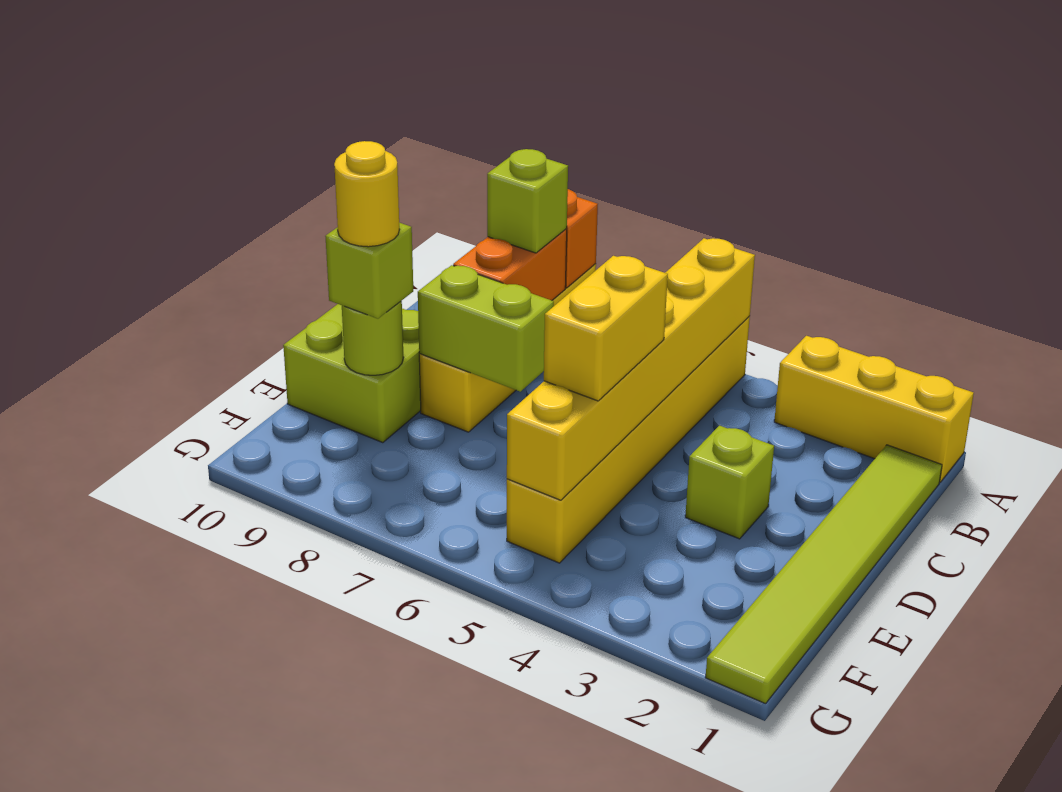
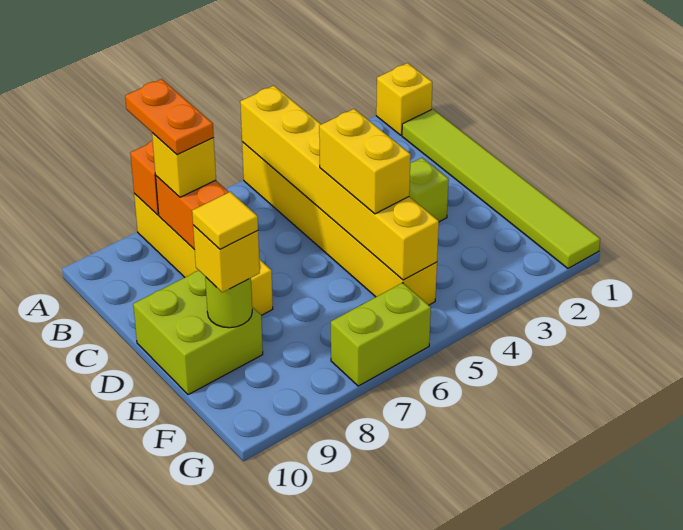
yellow brick A1:A3 level 1 -> yellow brick A1 level 1
none -> orange plate A8:B8 level 4
lime brick B8 level 3 -> yellow brick B8 level 3
lime brick D7:D8 level 2 -> lime brick G6:G7 level 1
lime brick E9 level 3 -> yellow brick E9 level 3
yellow round brick E9 level 4 -> yellow tile E9 level 4

